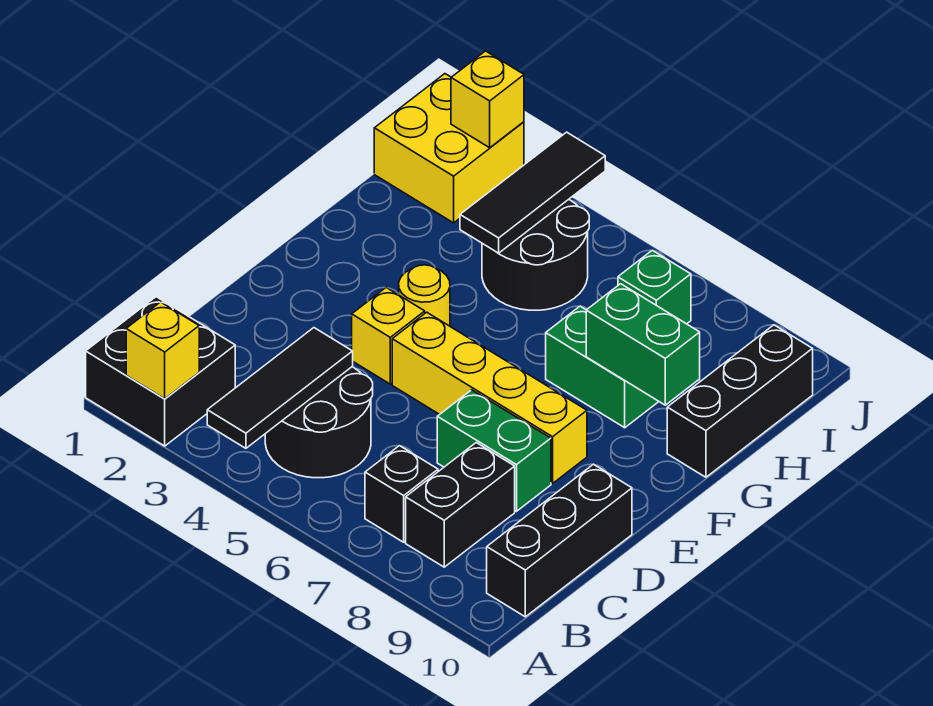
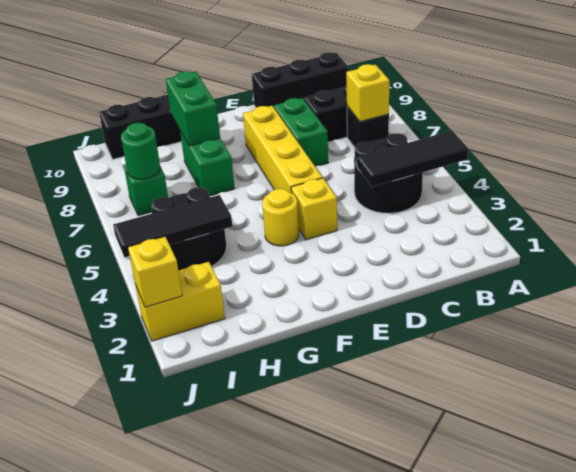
black brick A1:B2 level 1 -> none
yellow brick A2 level 2 -> yellow brick B7 level 2
yellow brick I1:J2 level 1 -> yellow brick I2:J2 level 1
none -> green round brick I7 level 2

